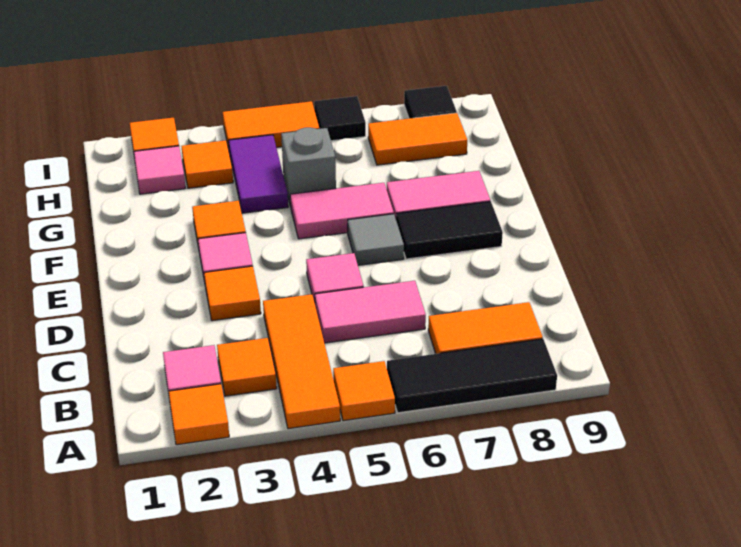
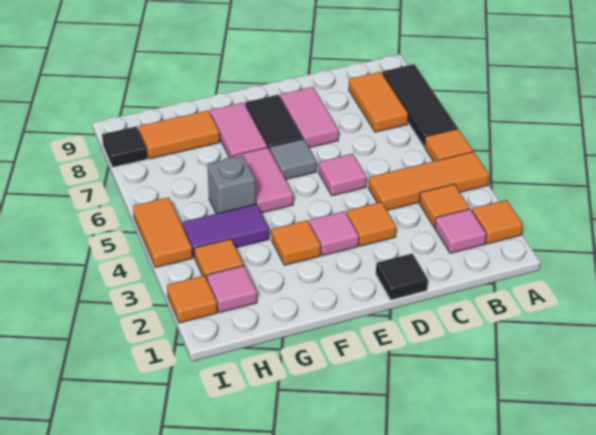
pink tile C5:C6 level 1 -> pink tile D7:D8 level 1
orange tile H7:H8 level 1 -> orange tile G8:H8 level 1
black tile I6 level 1 -> black tile D1 level 1

